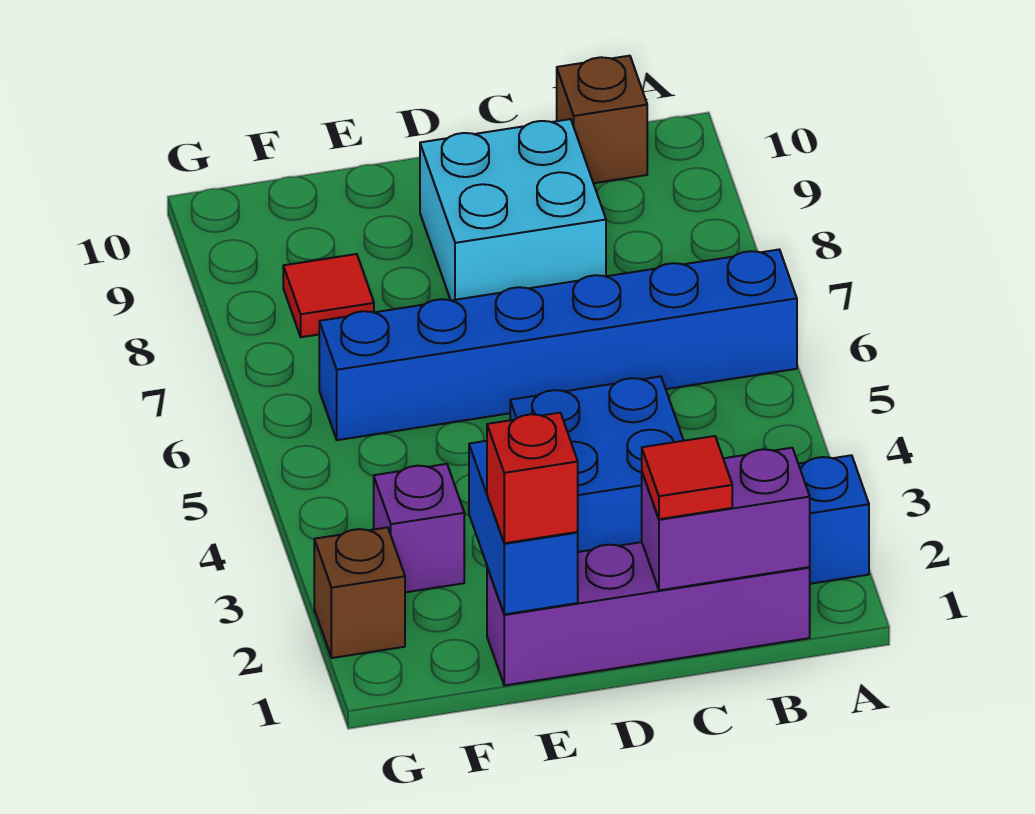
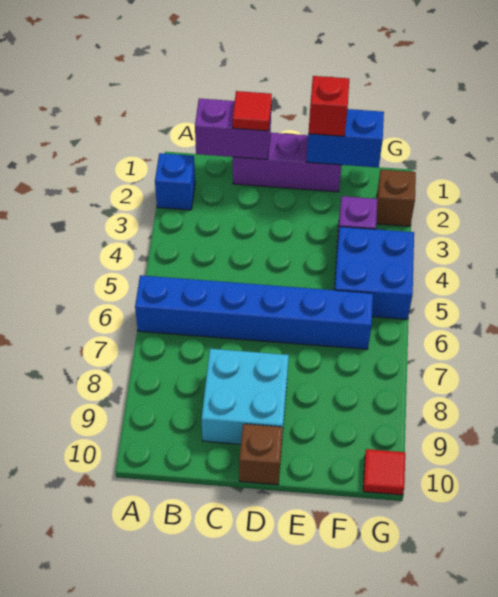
purple brick B1:E1 level 1 -> purple brick C1:E1 level 1
brown brick B10 level 1 -> brown brick D10 level 1
blue brick C3:D4 level 1 -> blue brick F4:G5 level 1
blue brick E1:E2 level 2 -> blue brick E1:F1 level 2
red tile F8 level 1 -> red tile G10 level 1

